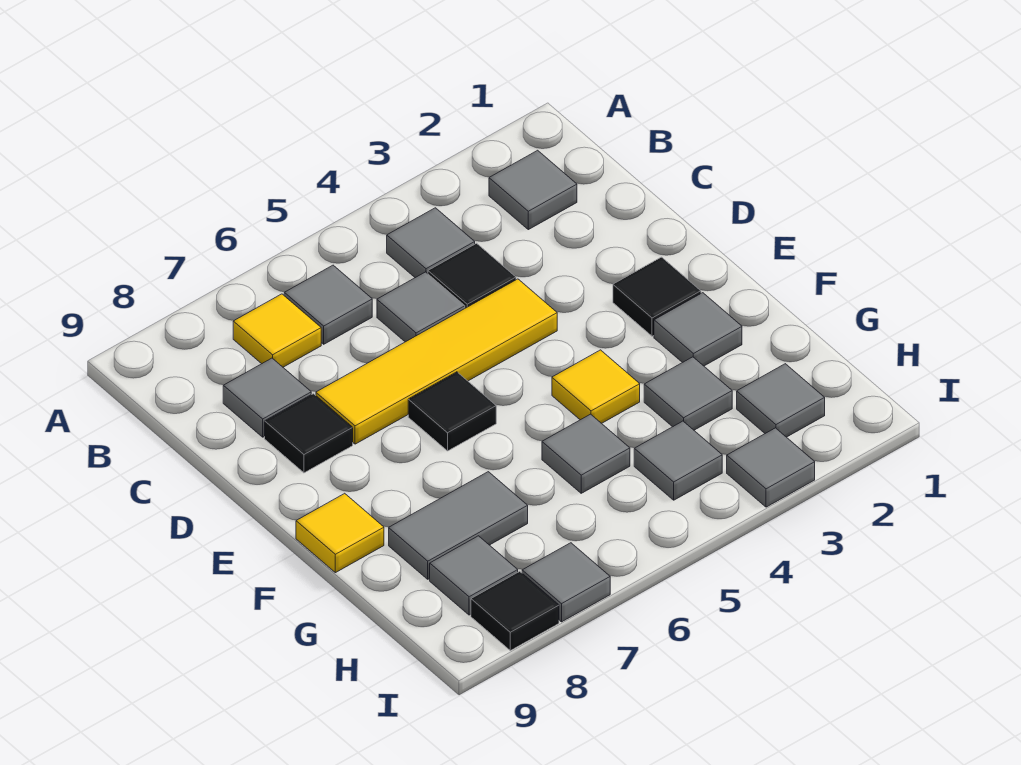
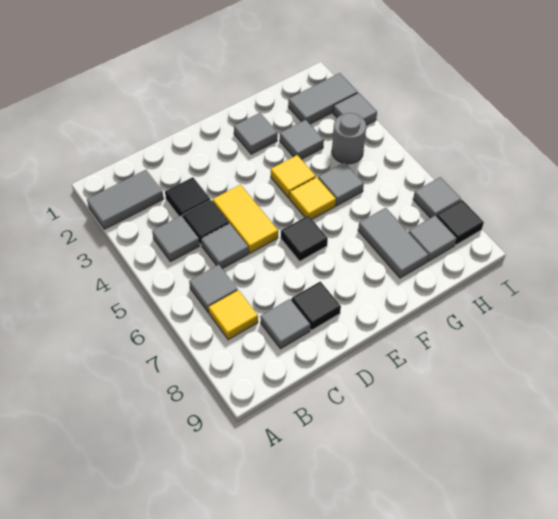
grey tile B2 level 1 -> grey tile A2:B2 level 1
yellow tile D4:D7 level 1 -> yellow tile D4:D5 level 1
black tile E2 level 1 -> black tile C3 level 1
yellow tile F9 level 1 -> yellow tile F5 level 1
grey tile H2 level 1 -> grey tile H2:I2 level 1
grey tile H4 level 1 -> grey round brick H4 level 1

